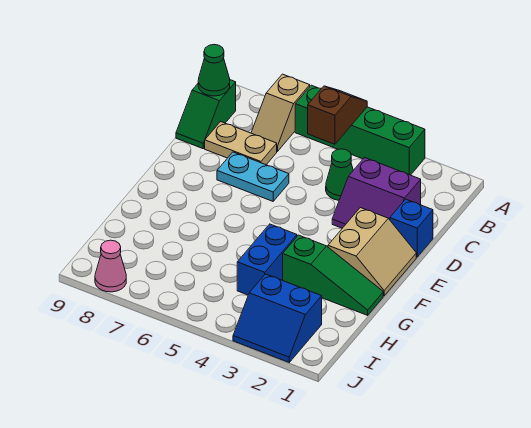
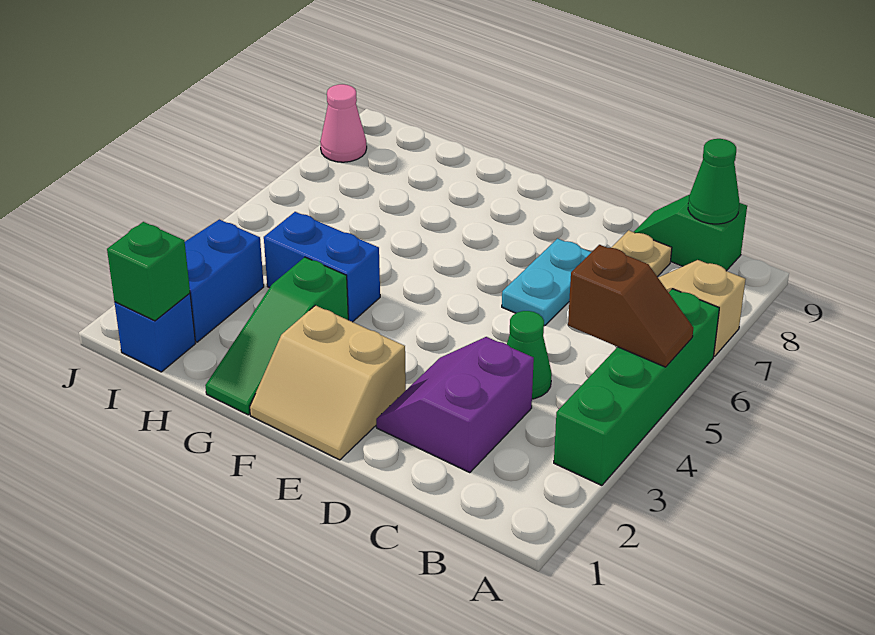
blue brick D1 level 1 -> blue brick I1 level 1
none -> green brick I1 level 2

